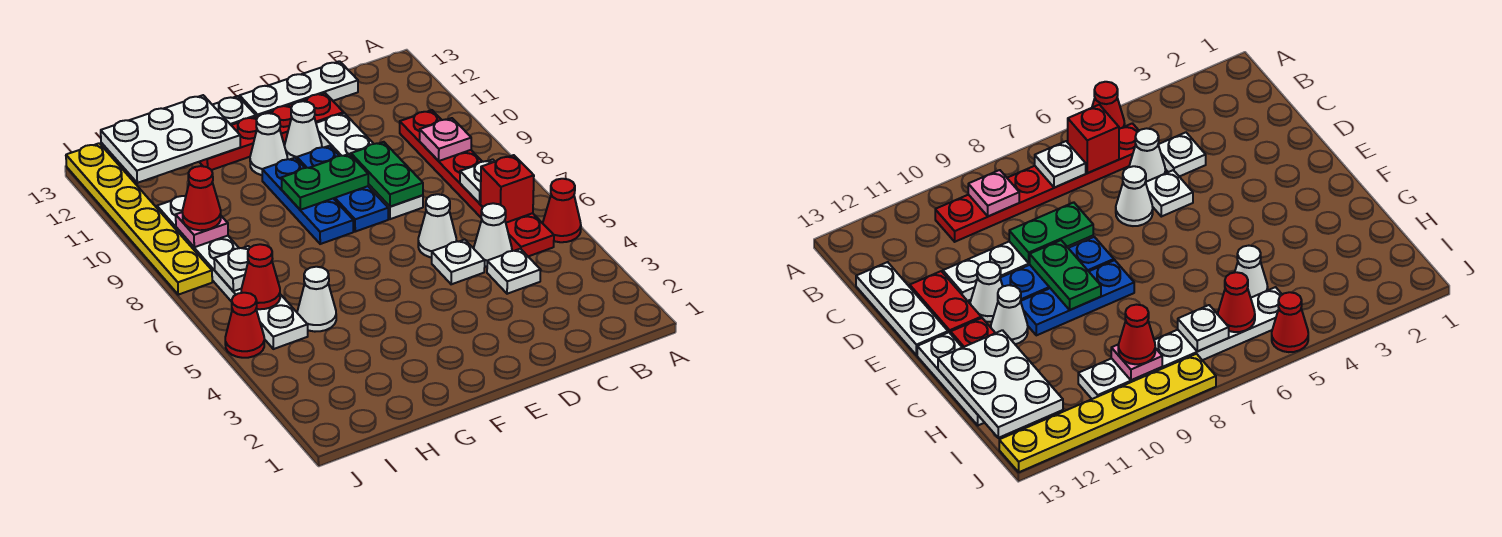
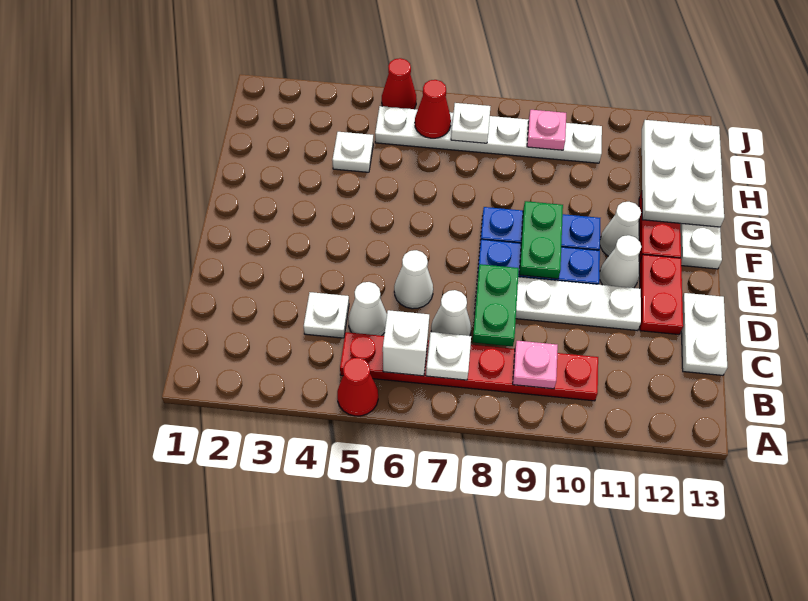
red brick B6 level 2 -> white brick B6 level 2
white plate C13:E13 level 1 -> white plate C13:D13 level 1
white plate D5 level 1 -> white plate H4 level 1
green plate D8:D9 level 2 -> green plate C8:D8 level 2
white cone H5 level 1 -> white cone C7 level 1
red cone I9 level 3 -> none
yellow plate J8:J13 level 1 -> none

